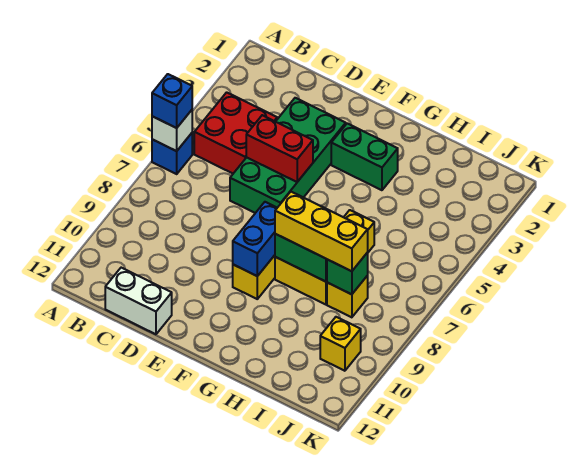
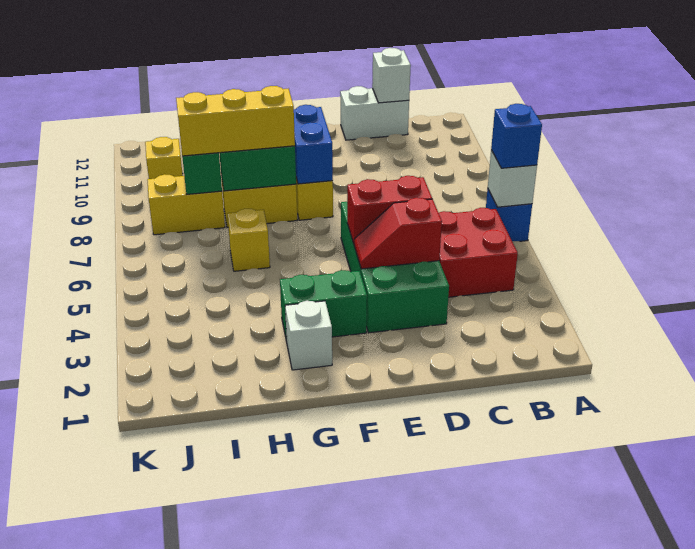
none -> white brick C12 level 2
none -> red slope D4:E4 level 2 top D
none -> white brick G2 level 1
yellow brick I8 level 1 -> yellow brick I8:J8 level 1

